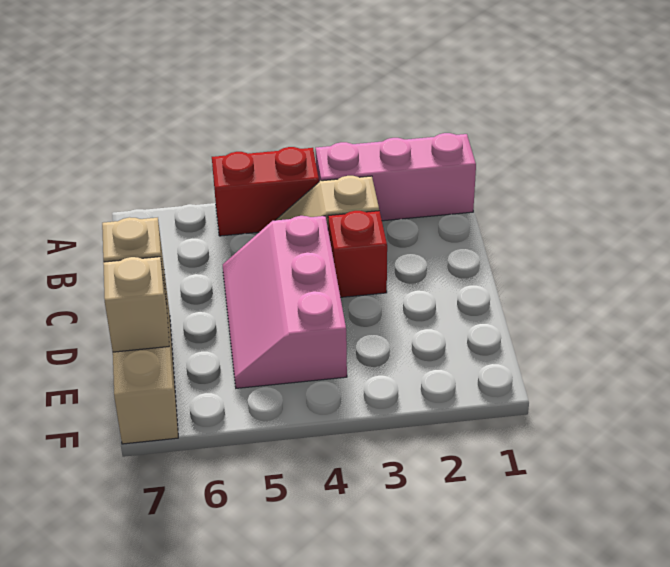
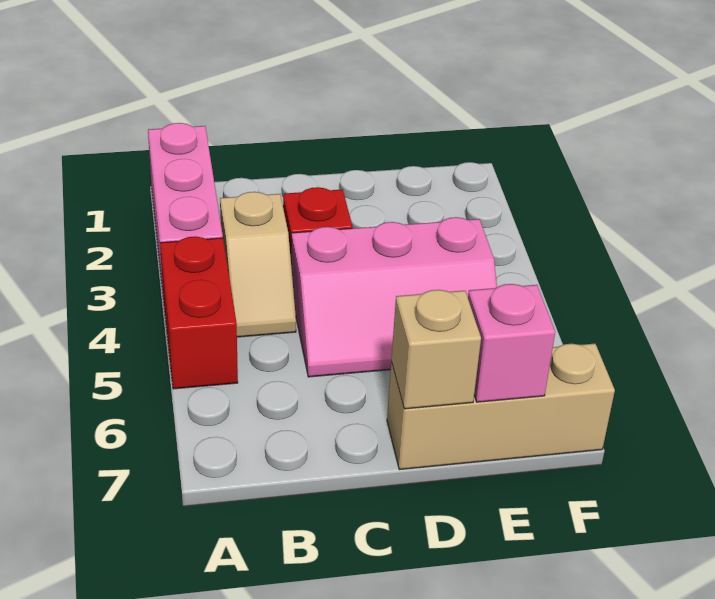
tan brick E7 level 2 -> pink brick E7 level 2

